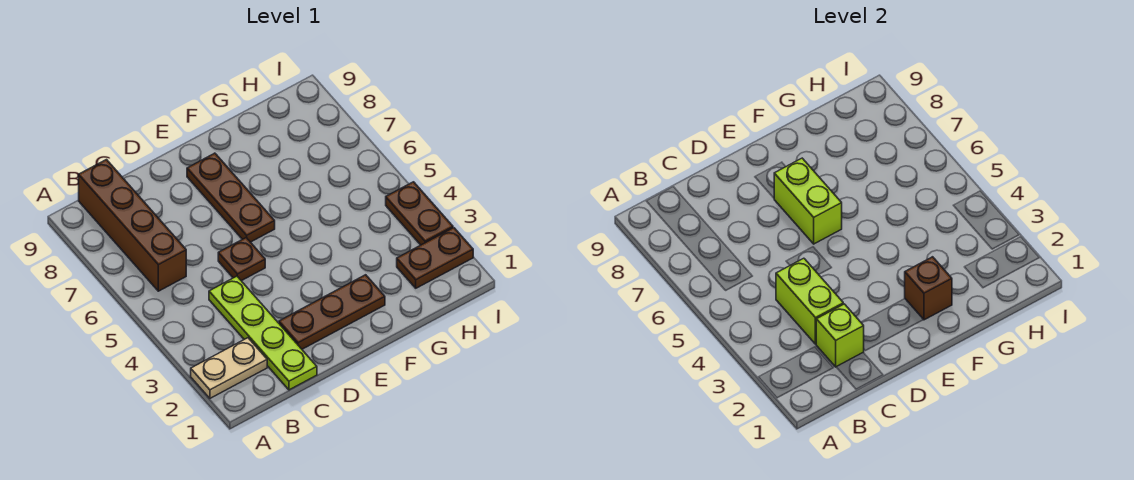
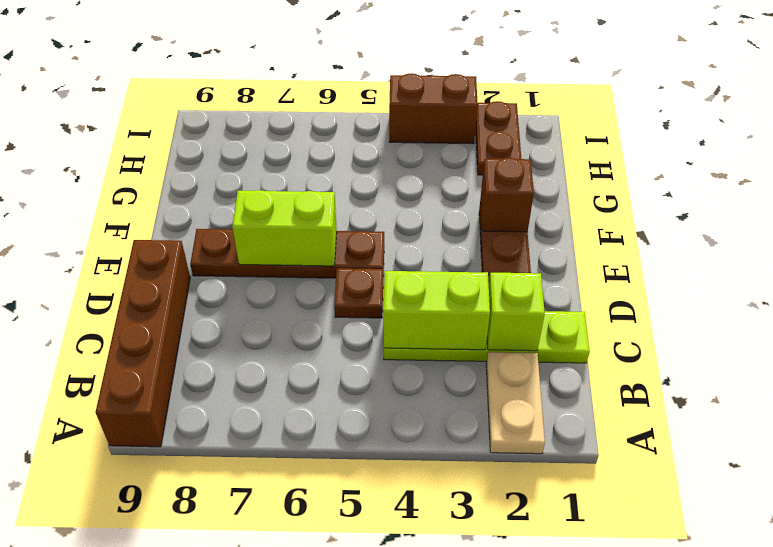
brown brick B6:B9 level 1 -> brown brick A9:D9 level 1
brown plate E6:E8 level 1 -> brown plate E5:E8 level 1
brown plate I3:I4 level 1 -> brown brick I3:I4 level 1

